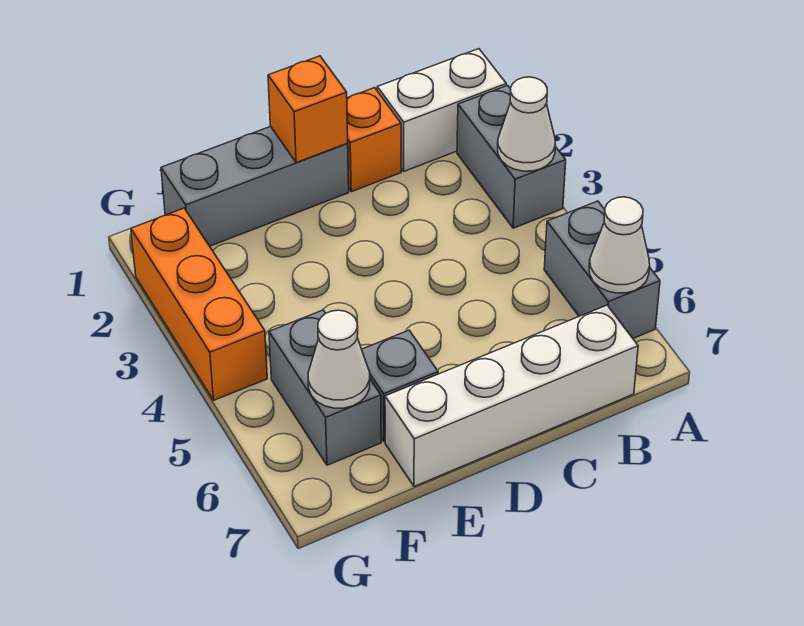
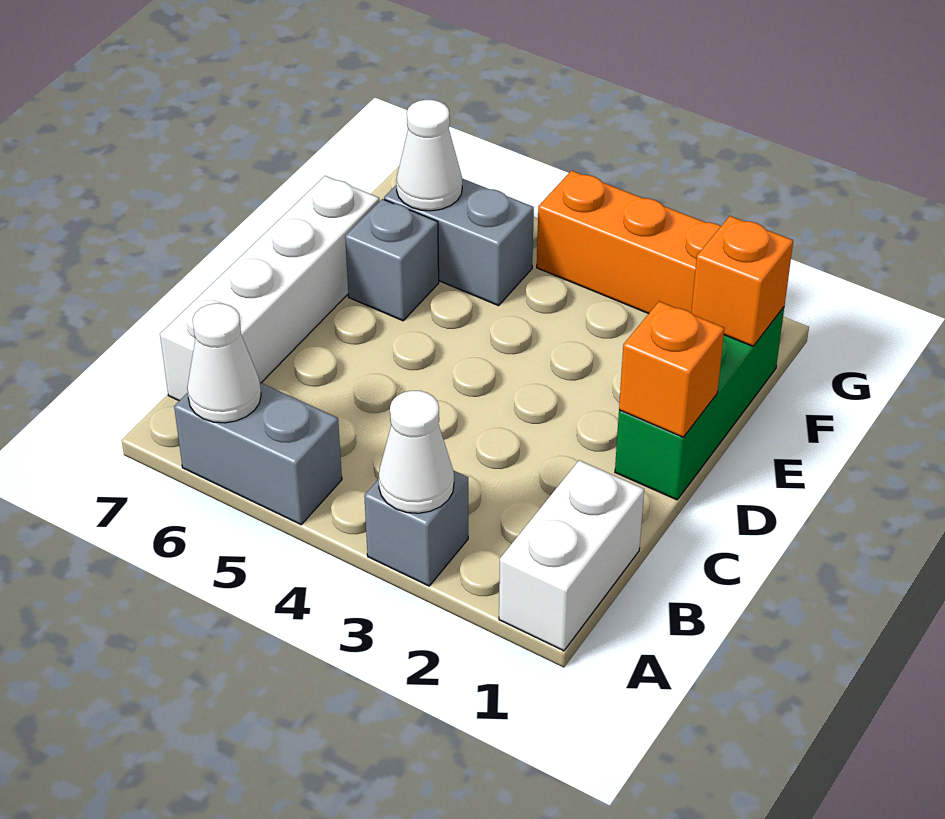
grey brick A2:A3 level 1 -> grey brick A3 level 1
orange brick C1 level 1 -> orange brick F1 level 2
grey brick D1:F1 level 1 -> green brick D1:F1 level 1

